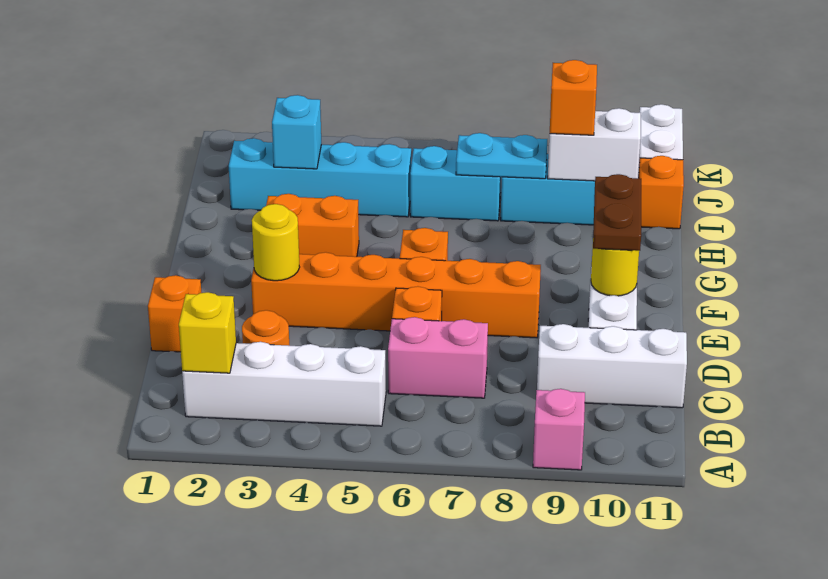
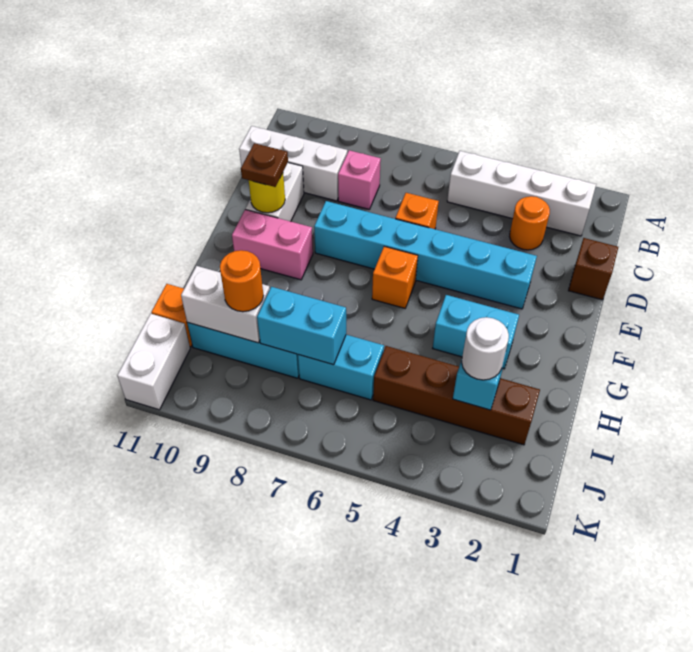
pink brick A9 level 1 -> pink brick C8 level 1
yellow brick B2 level 2 -> none
pink brick C6:C7 level 1 -> pink brick F9:F10 level 1
orange brick D1 level 1 -> brown brick D1 level 1
orange brick E3:E8 level 1 -> cyan brick E3:E8 level 1
yellow round brick E3 level 2 -> none
brown plate E10:F10 level 3 -> brown plate E10 level 3
orange brick G3:G4 level 1 -> cyan brick G3:G4 level 1
cyan brick I2:I5 level 1 -> brown brick I2:I5 level 1
none -> white round brick I3 level 3
cyan plate I7:I8 level 2 -> cyan brick I7:I8 level 2
orange brick I9 level 3 -> orange round brick I9 level 3

